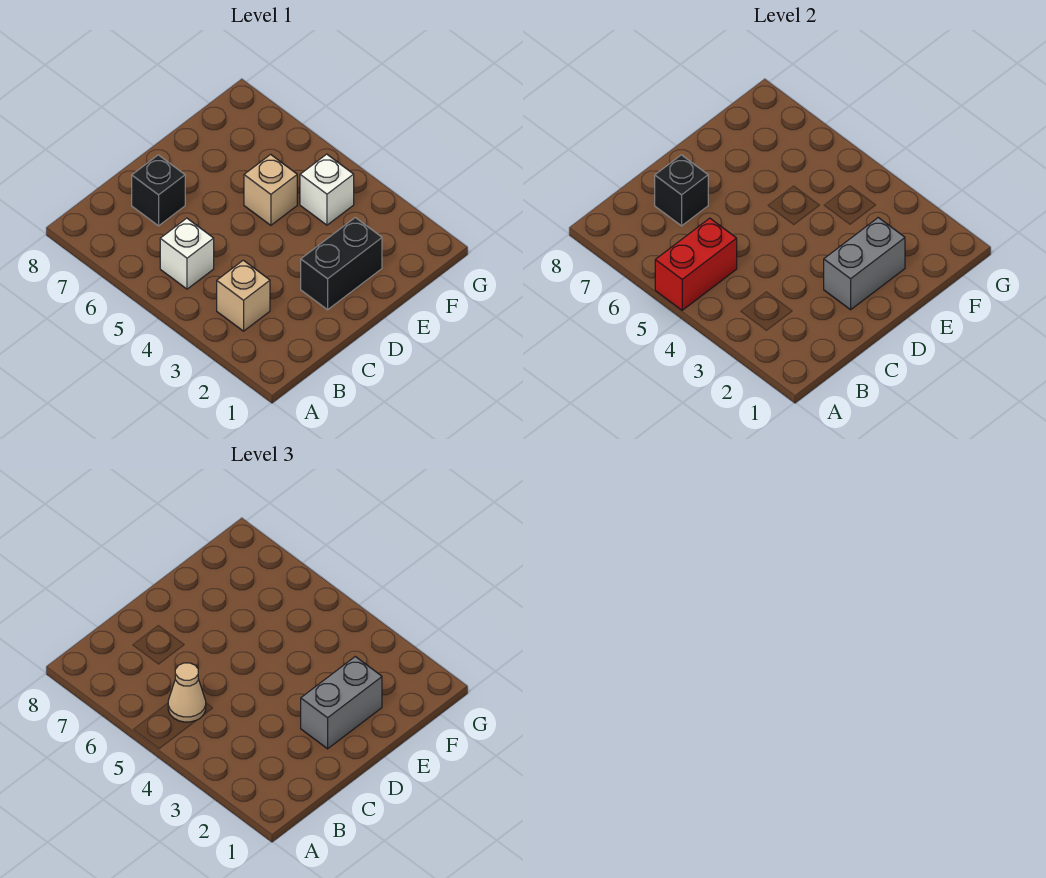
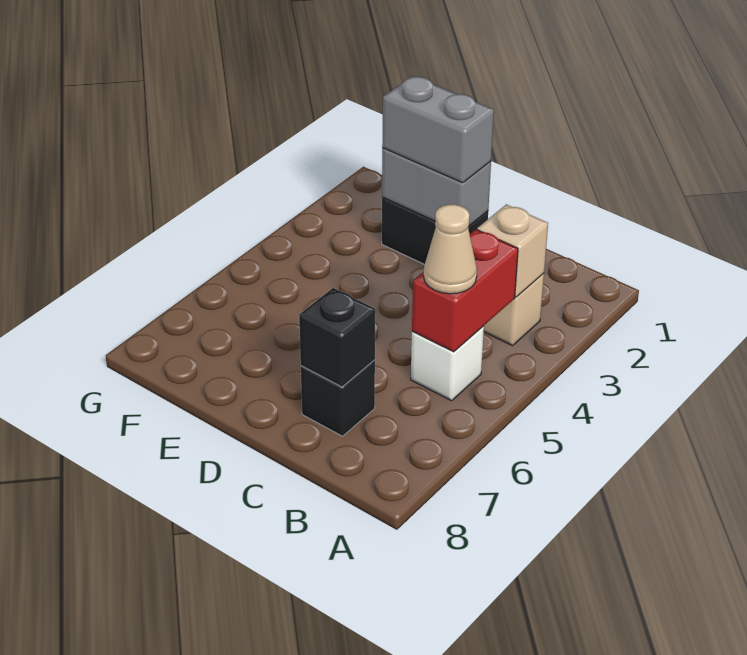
red brick A5:B5 level 2 -> red brick B4:B5 level 2
tan brick E5 level 1 -> tan brick B3 level 2
white brick F4 level 1 -> none

